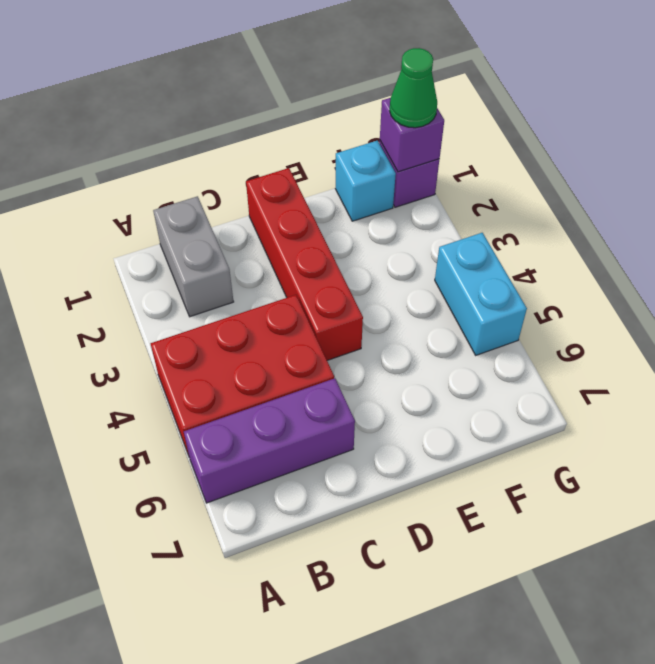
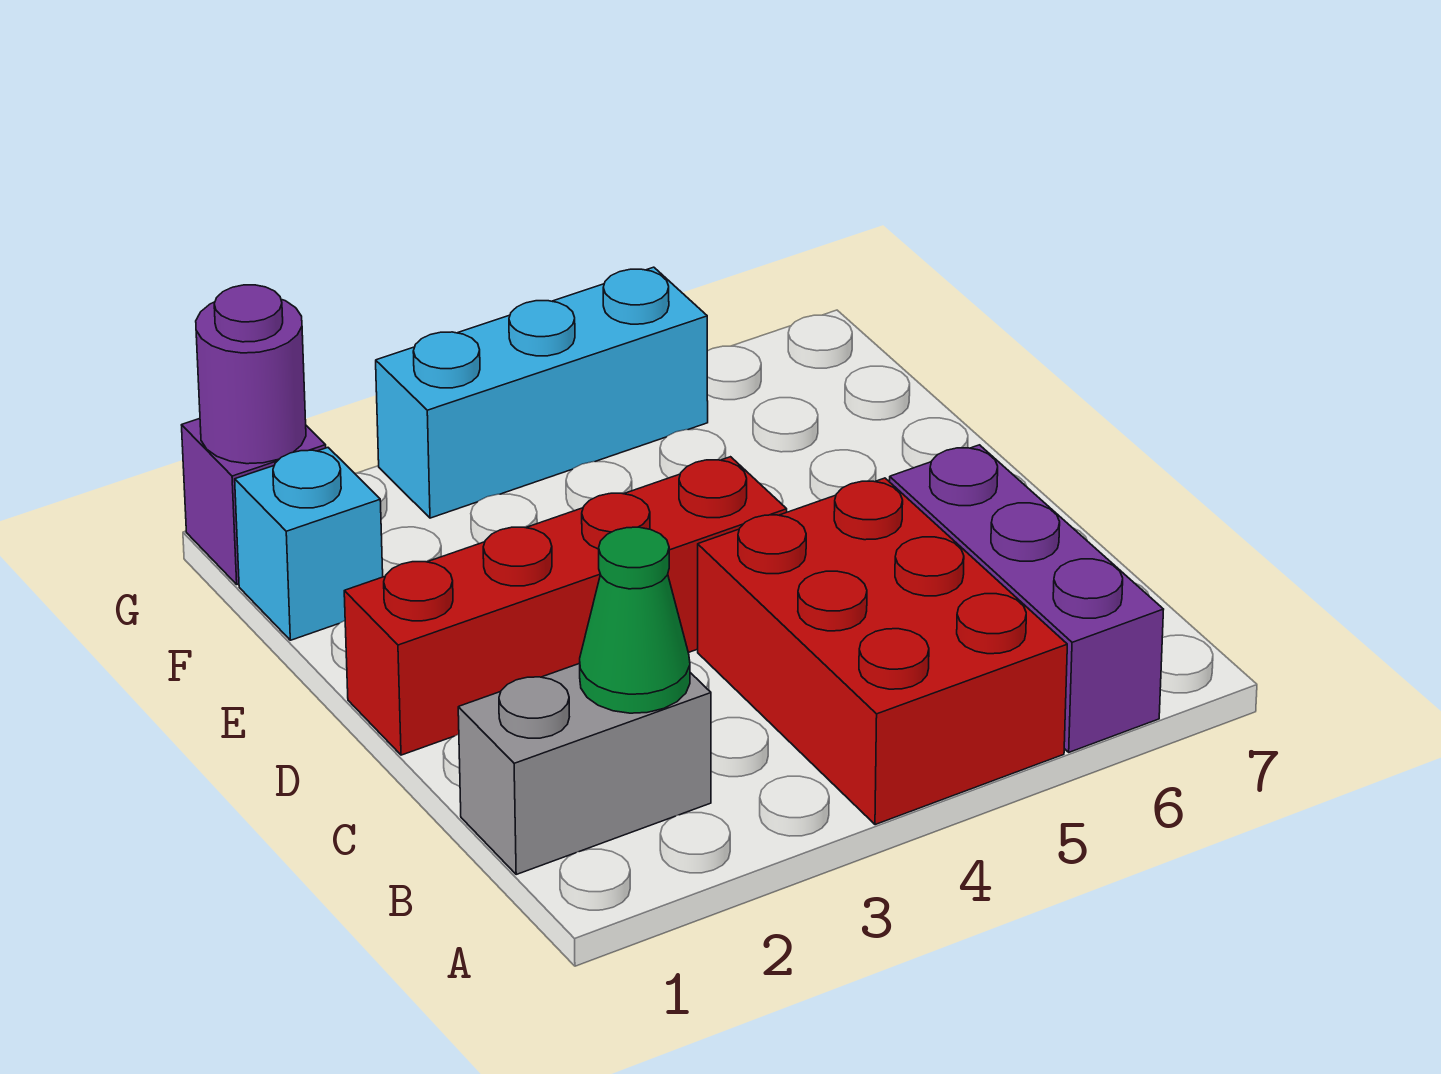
purple brick G1 level 2 -> purple round brick G1 level 2
green cone G1 level 3 -> green cone B2 level 2
cyan brick G4:G5 level 1 -> cyan brick G3:G5 level 1

